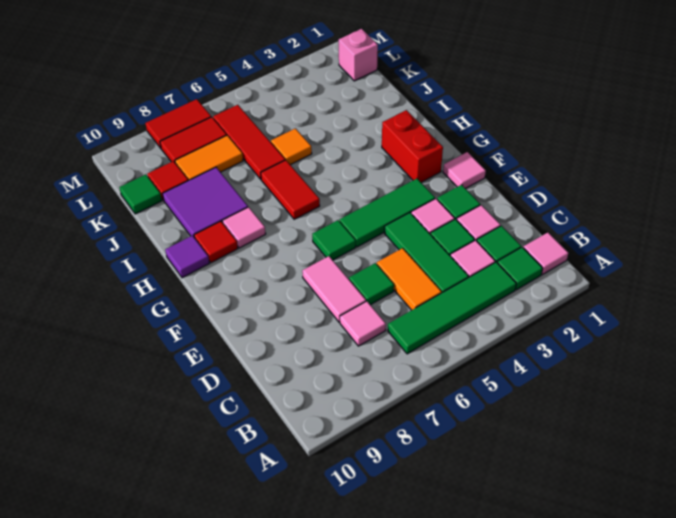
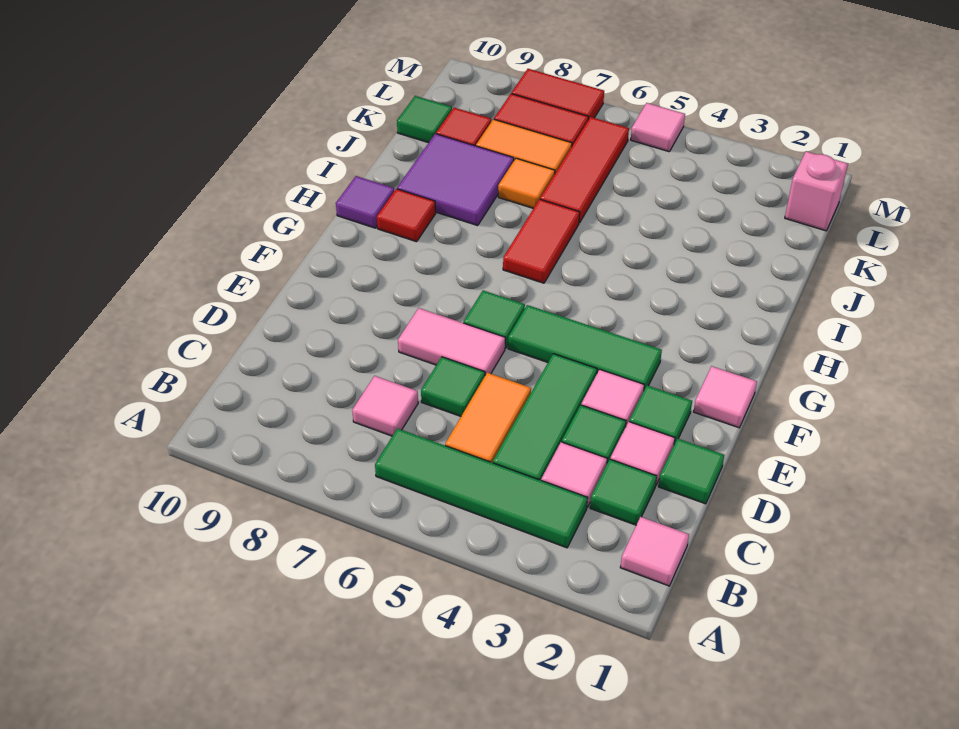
green tile B2 level 1 -> green tile D1 level 1
pink tile D7:E7 level 1 -> pink tile E6:E7 level 1
red brick G2:H2 level 1 -> none
pink tile H8 level 1 -> pink tile M5 level 1
orange tile J5 level 1 -> orange tile J7 level 1

